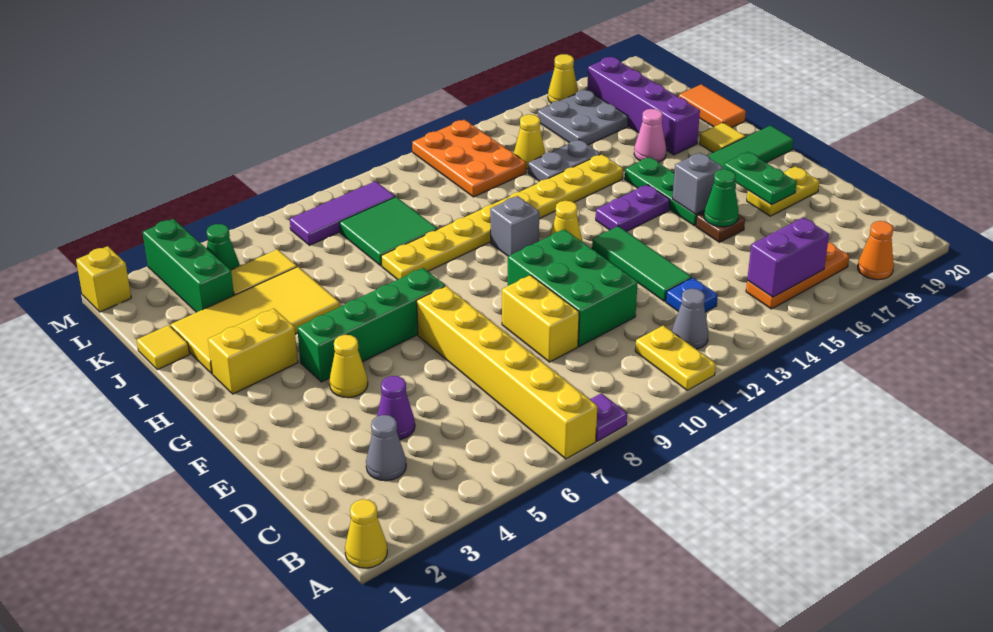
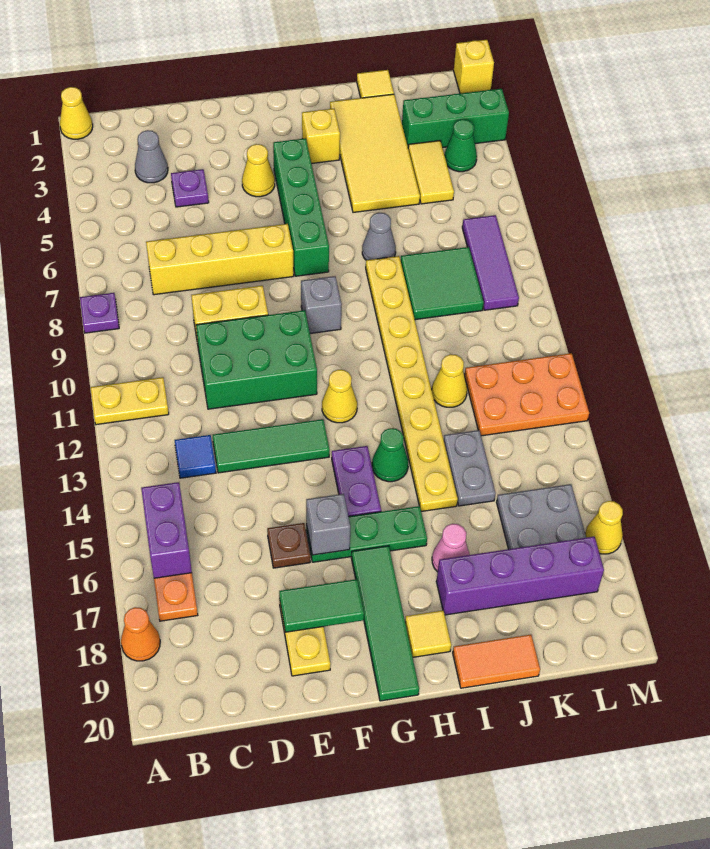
yellow brick A7:F7 level 1 -> yellow brick C7:F7 level 1
grey cone B12 level 1 -> grey cone I7 level 1
blue plate C13 level 1 -> blue tile C13 level 1
purple cone D4 level 1 -> purple plate D4 level 1
green cone E16 level 2 -> green cone H14 level 1
green plate E18:F18 level 2 -> green tile E18:F18 level 2
yellow brick H2:H3 level 1 -> yellow brick H3 level 1
grey brick H11 level 1 -> grey brick G9 level 1
yellow cone K14 level 1 -> yellow cone J12 level 1

